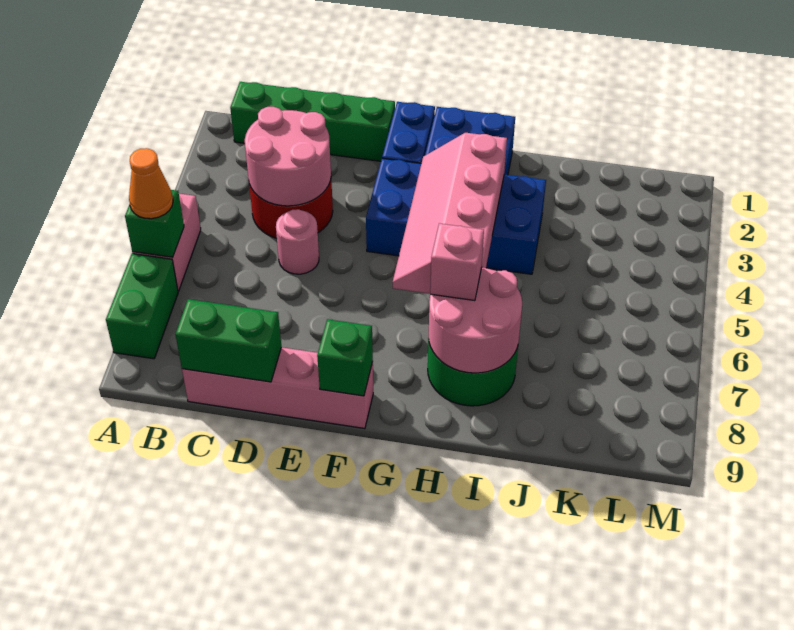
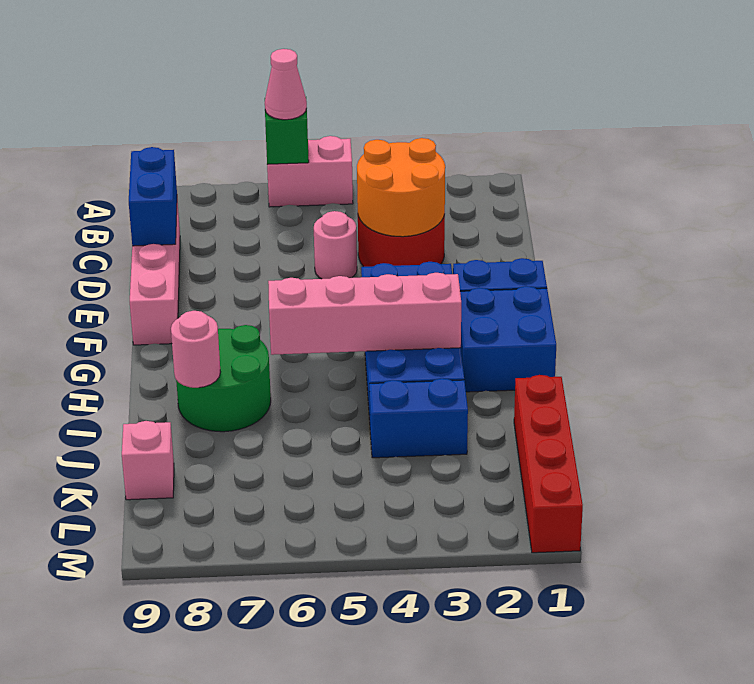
orange cone A6 level 3 -> pink cone A6 level 3
green brick A7:A8 level 1 -> none
green brick B1:E1 level 1 -> none
pink round brick C3:D4 level 2 -> orange round brick C3:D4 level 2
green brick C9:D9 level 2 -> blue brick C9:D9 level 2
green brick F9 level 2 -> none
pink round brick H7:I8 level 2 -> pink round brick I8 level 2
pink brick H7 level 3 -> pink brick K9 level 1
none -> red brick J1:M1 level 1
none -> blue brick J3:J4 level 1

